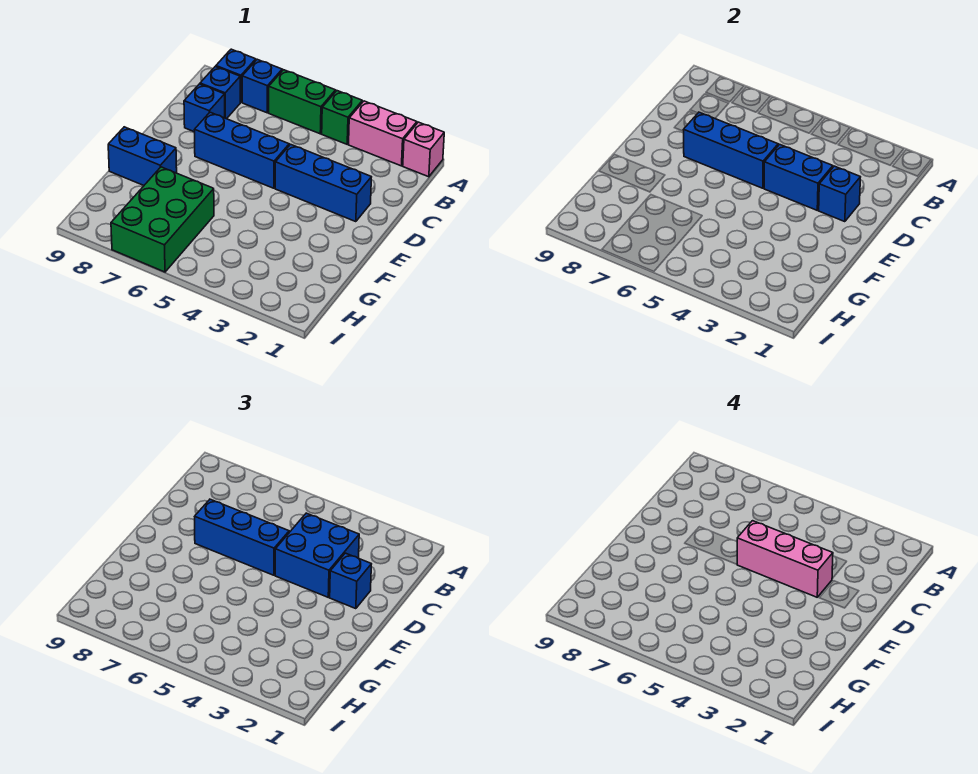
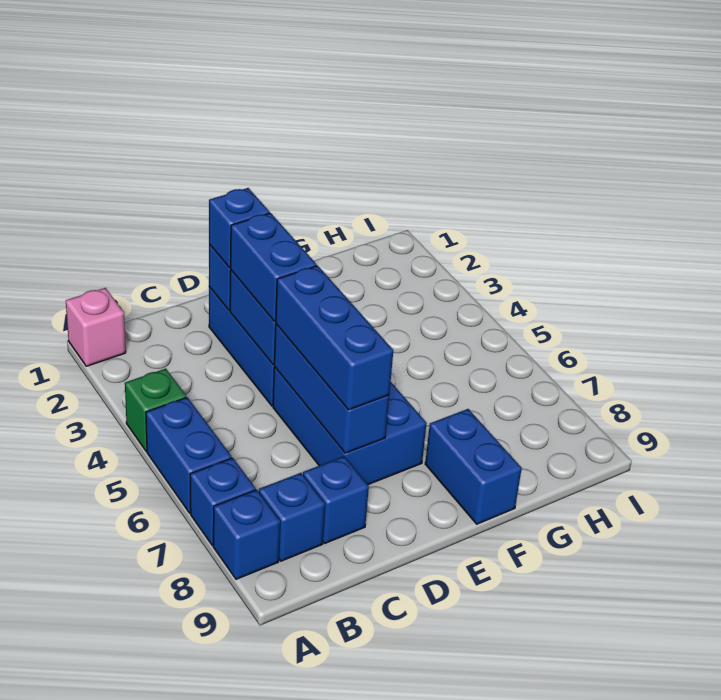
pink brick A2:A3 level 1 -> none
green brick A5:A6 level 1 -> blue brick A5:A6 level 1
blue brick C3:D4 level 3 -> blue brick D3:D4 level 3
pink brick D3:D5 level 4 -> none
blue brick D5:D7 level 1 -> blue brick D5:E7 level 1
green brick G6:I7 level 1 -> none

